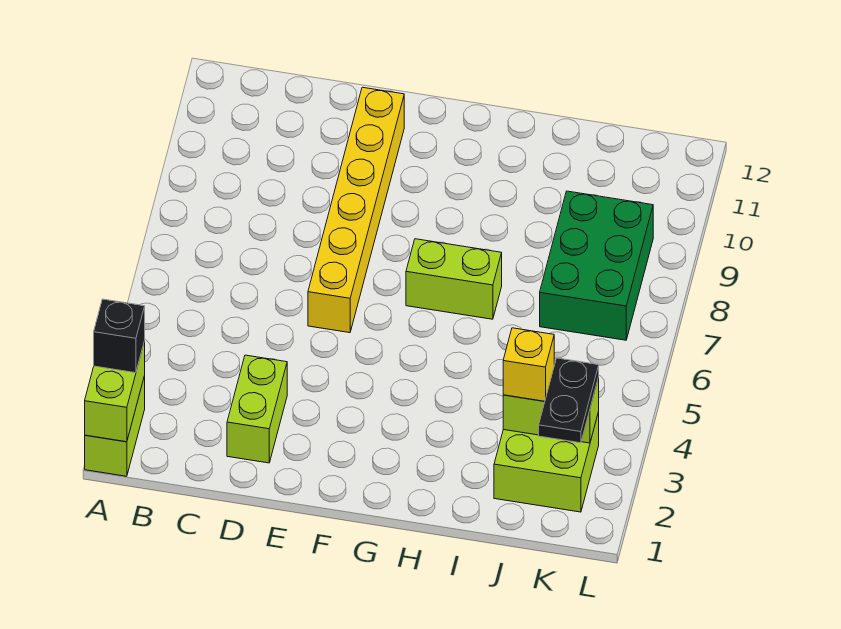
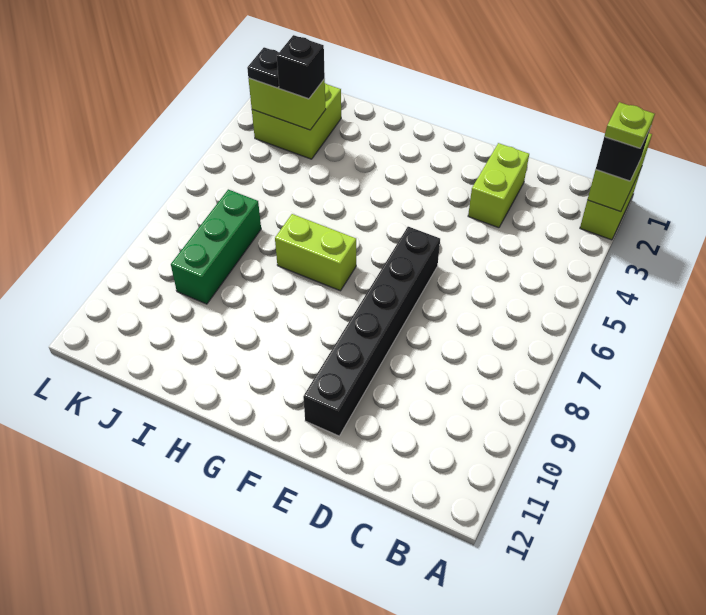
none -> lime plate A2 level 4
yellow brick E6:E11 level 1 -> black brick E6:E11 level 1
yellow brick J3 level 3 -> black brick J3 level 3
green brick J7:K9 level 1 -> green brick J7:J9 level 1
black plate K2:K3 level 3 -> black plate K3 level 3

